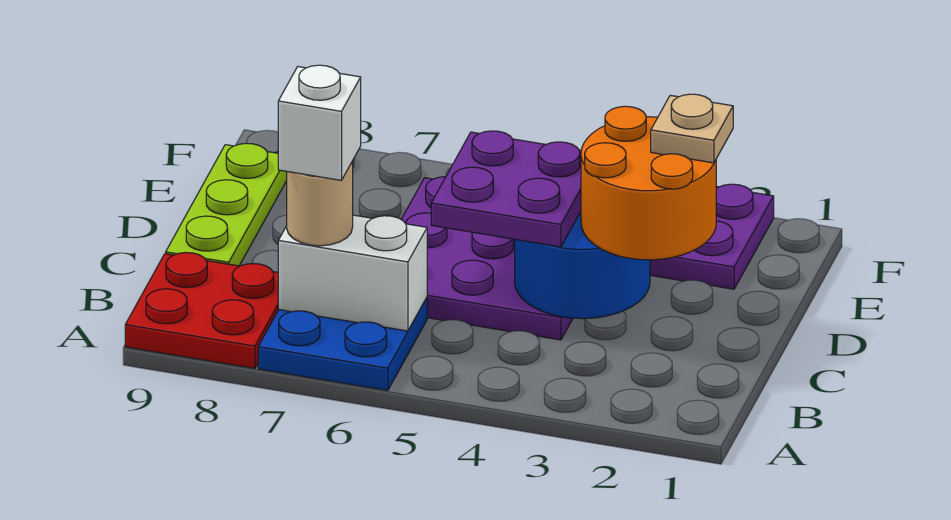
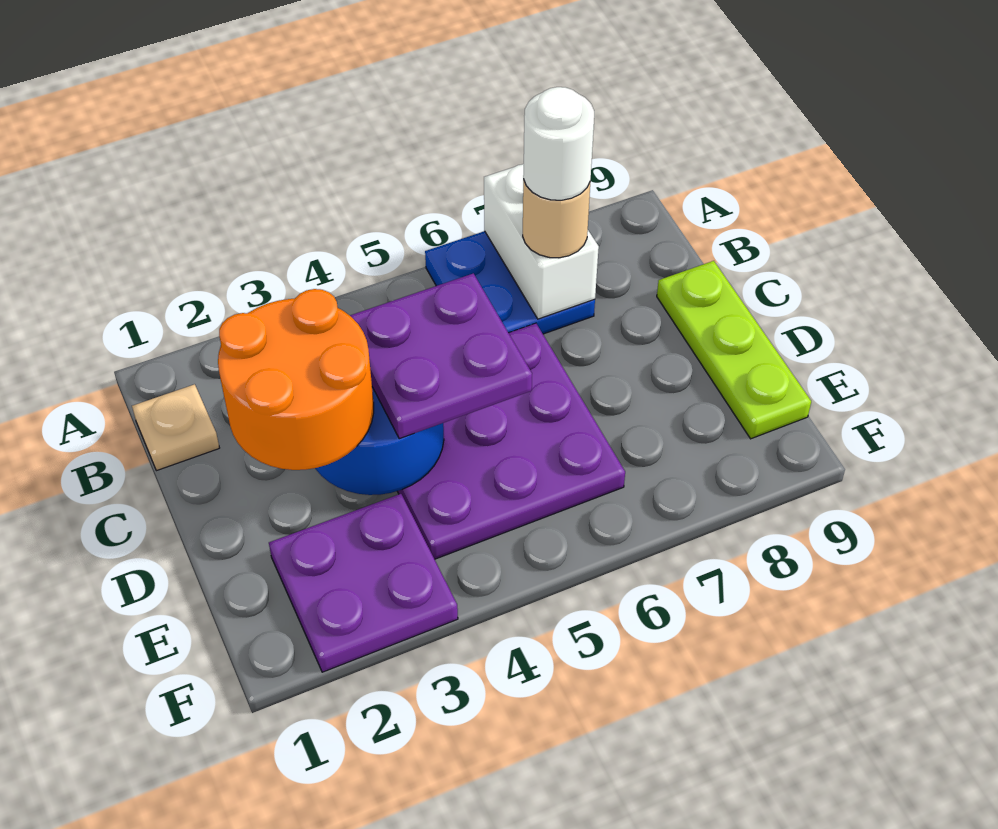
red plate A8:B9 level 1 -> none
white brick B6:B7 level 2 -> white brick A7:B7 level 2
white brick B7 level 4 -> white round brick B7 level 4
tan plate D2 level 4 -> tan plate B1 level 1

